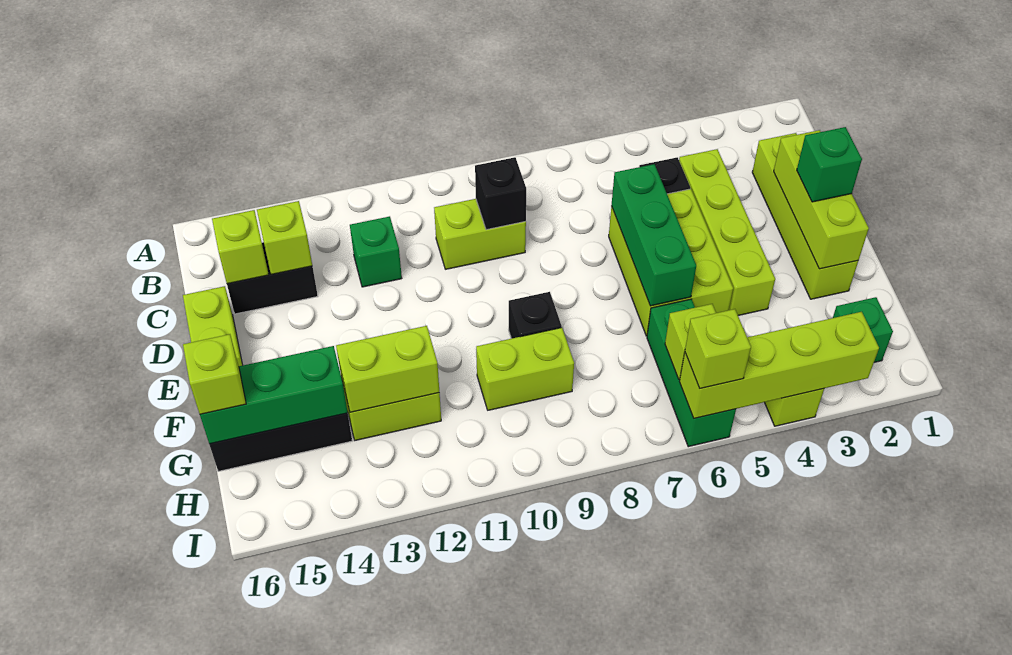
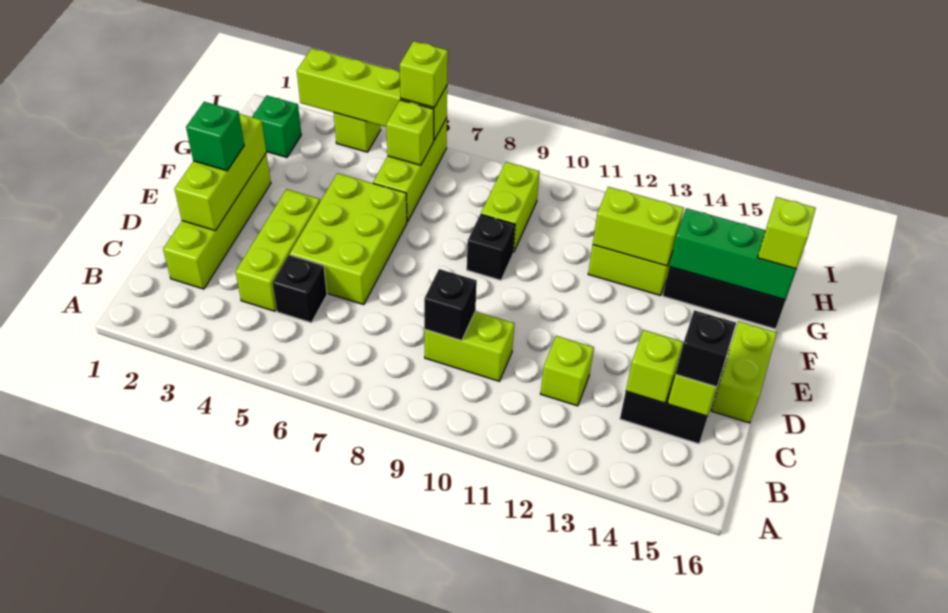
lime brick C4:F4 level 1 -> lime brick C4:E4 level 1
green brick C12 level 1 -> lime brick C12 level 1
none -> black brick C15 level 3
green brick D6:F6 level 2 -> none
green brick G6:I6 level 1 -> lime brick G6:I6 level 1
lime brick G9:G10 level 1 -> lime brick G9:H9 level 1

